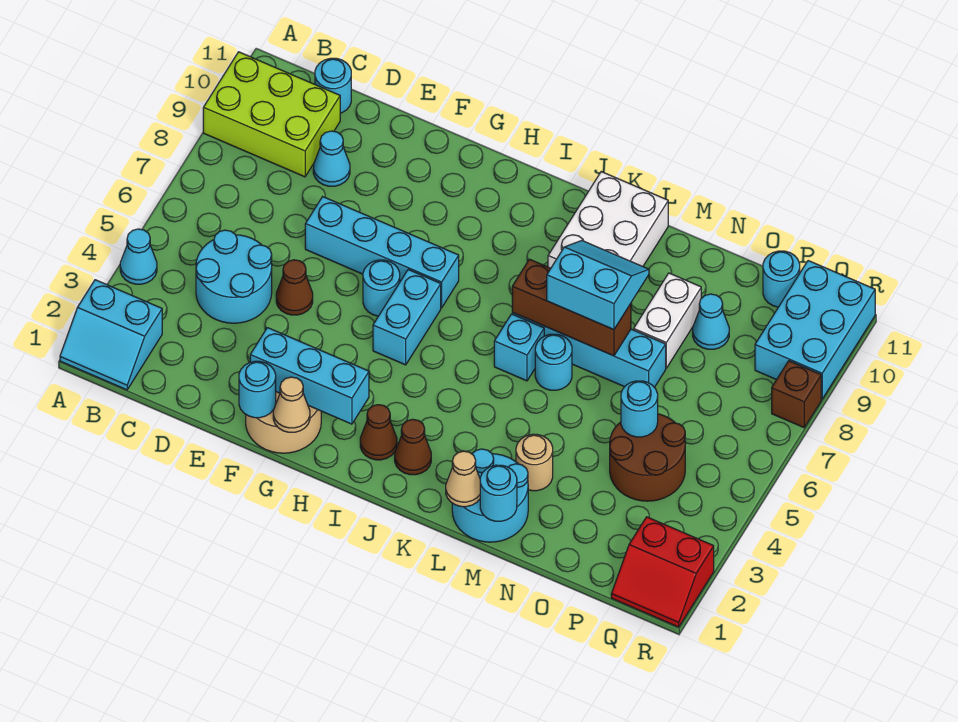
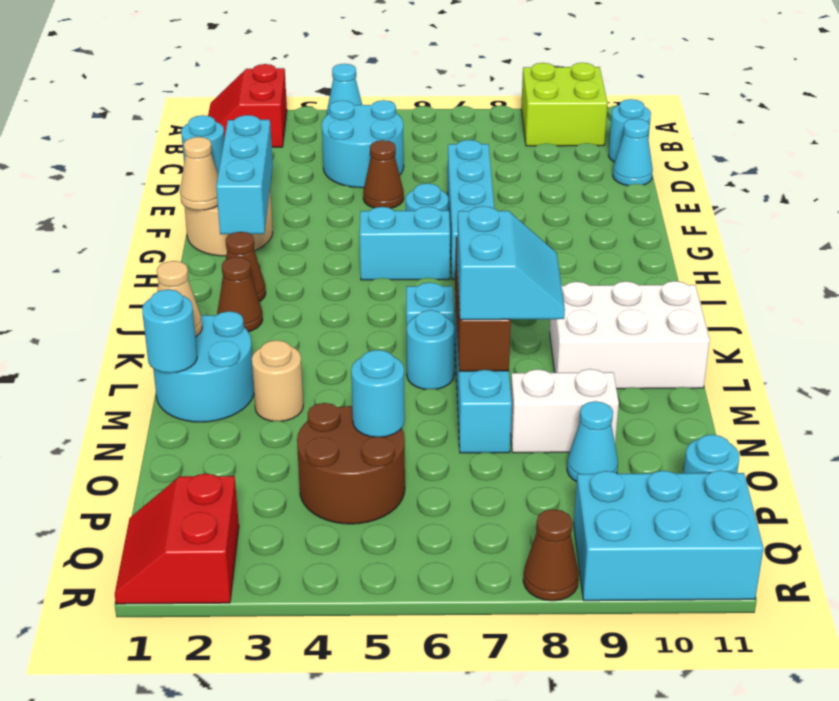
cyan slope A1:B2 level 1 top 2 -> red slope A1:B2 level 1 top 2
lime brick A9:C10 level 1 -> lime brick A9:B10 level 1
cyan cone D9 level 1 -> cyan cone D11 level 1
brown brick R8 level 1 -> brown cone R8 level 1

